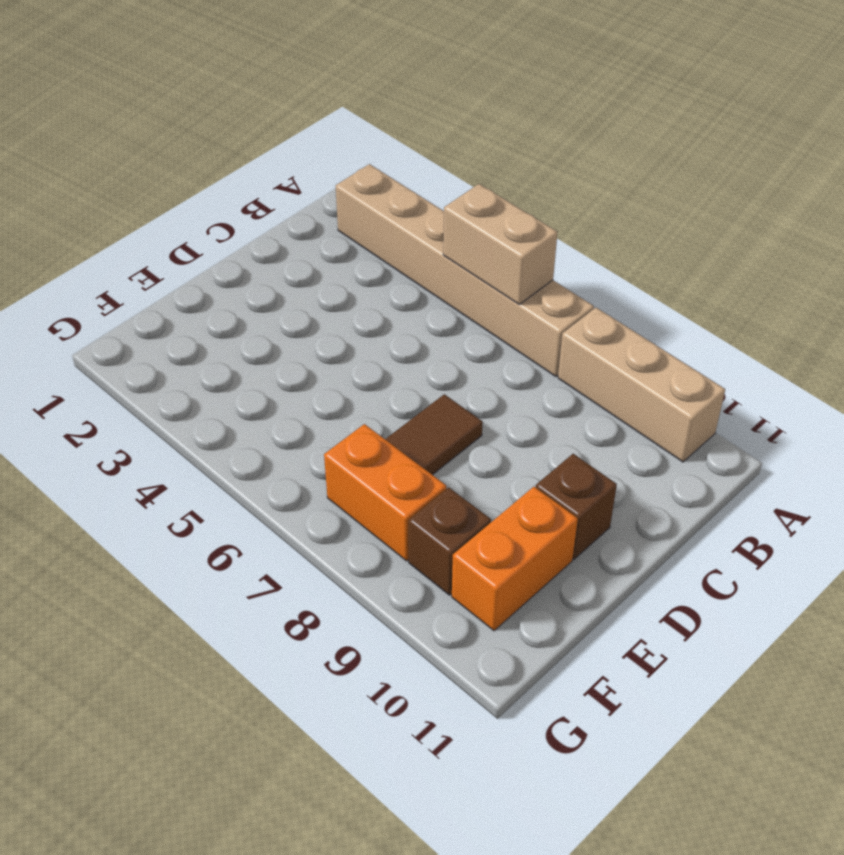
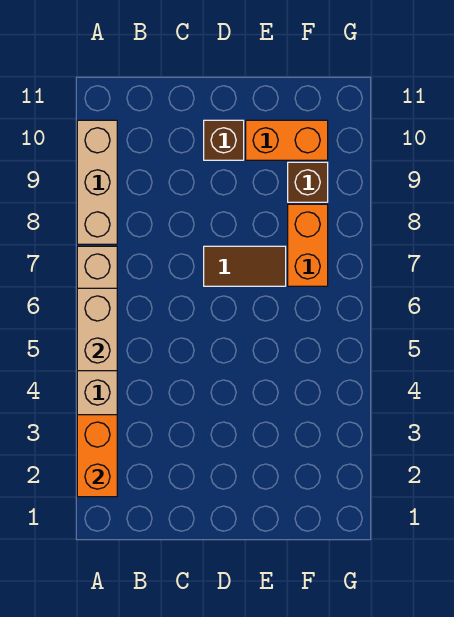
none -> orange brick A2:A3 level 2

